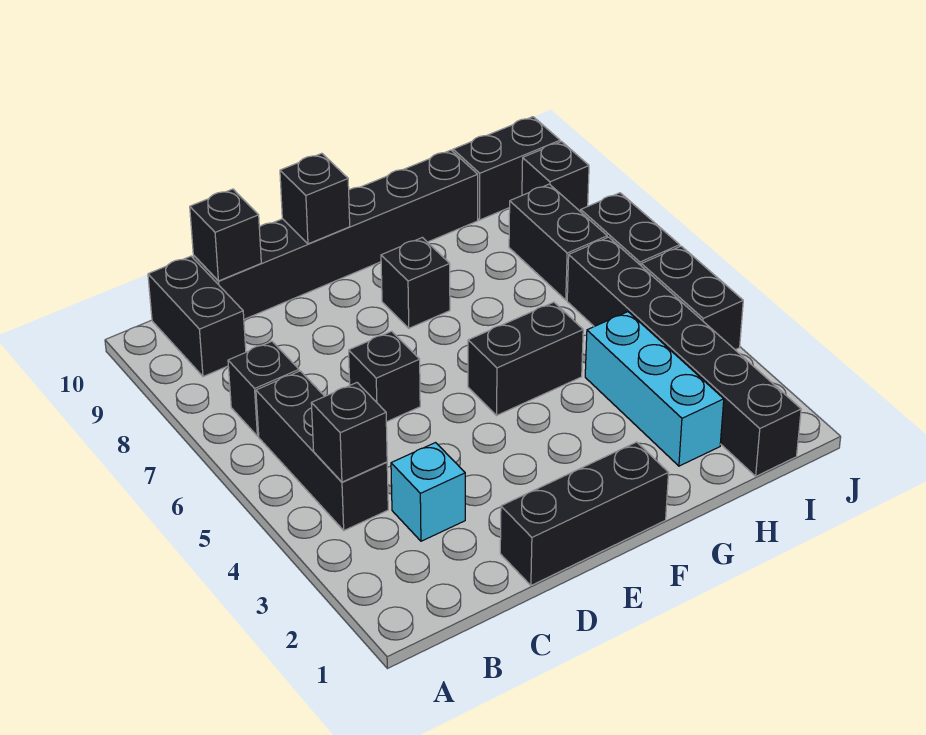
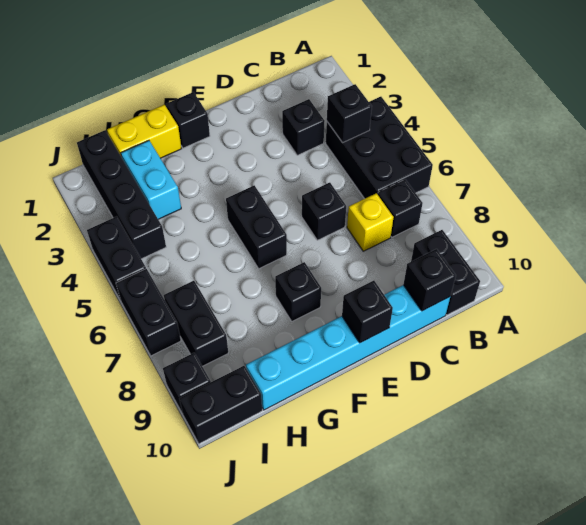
black brick B4:B6 level 1 -> black brick A4:B6 level 1
cyan brick C3 level 1 -> black brick C3 level 1
none -> yellow brick C7 level 1
black brick C10:H10 level 1 -> cyan brick C10:H10 level 1
black brick D1:F1 level 1 -> black brick F1 level 1
black brick F5:G5 level 1 -> black brick F5:F6 level 1
none -> yellow brick G1:H1 level 1
cyan brick H2:H4 level 1 -> cyan brick H2:H3 level 1
black brick I1:I6 level 1 -> black brick I1:I4 level 1

